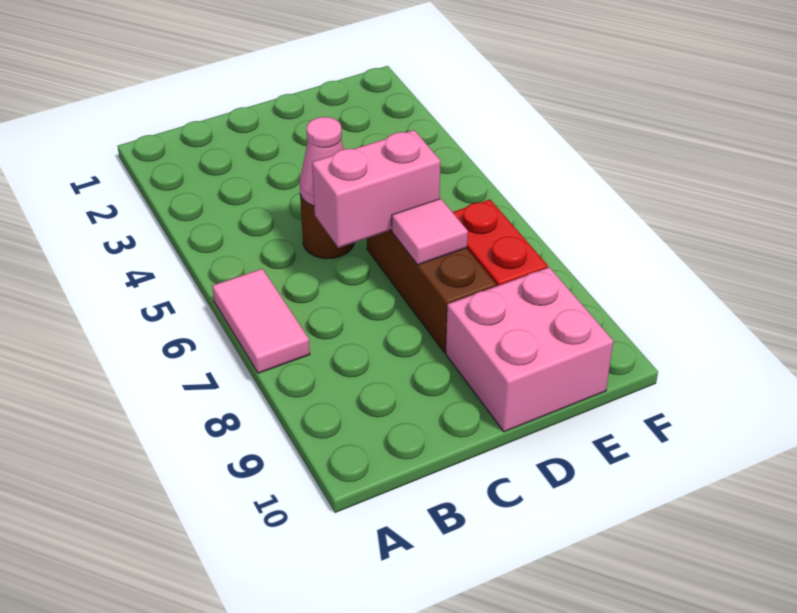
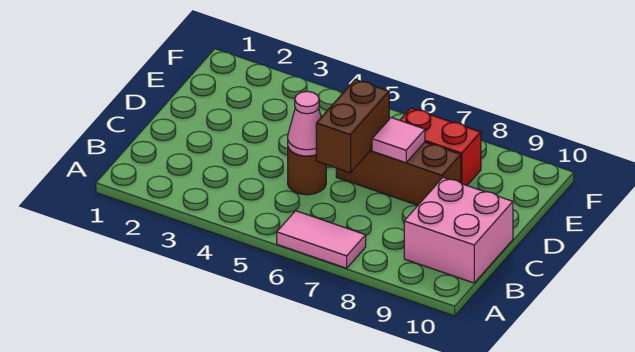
pink brick C6:D6 level 2 -> brown brick C6:D6 level 2
pink brick D9:E10 level 1 -> pink brick B9:C10 level 1

